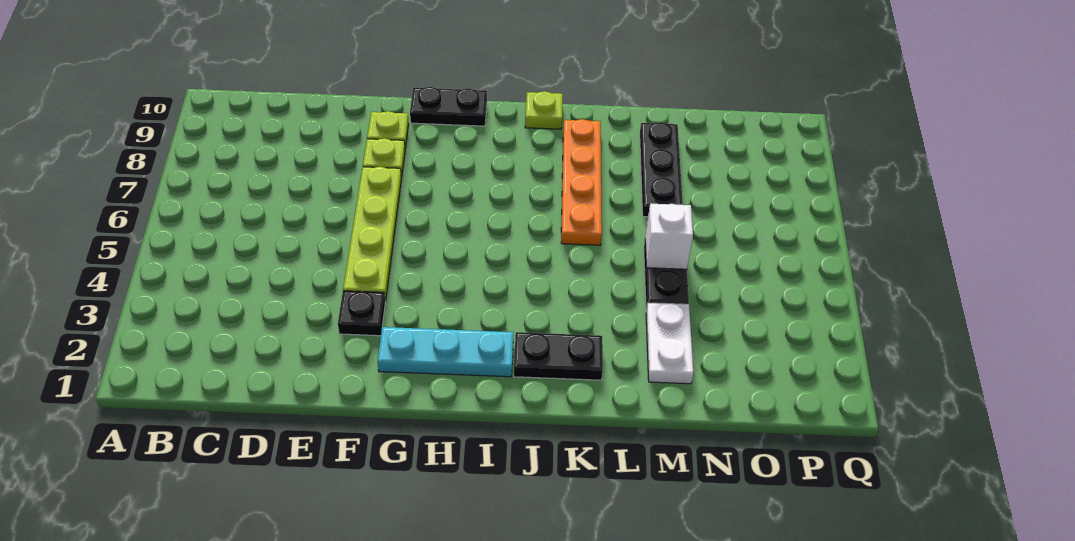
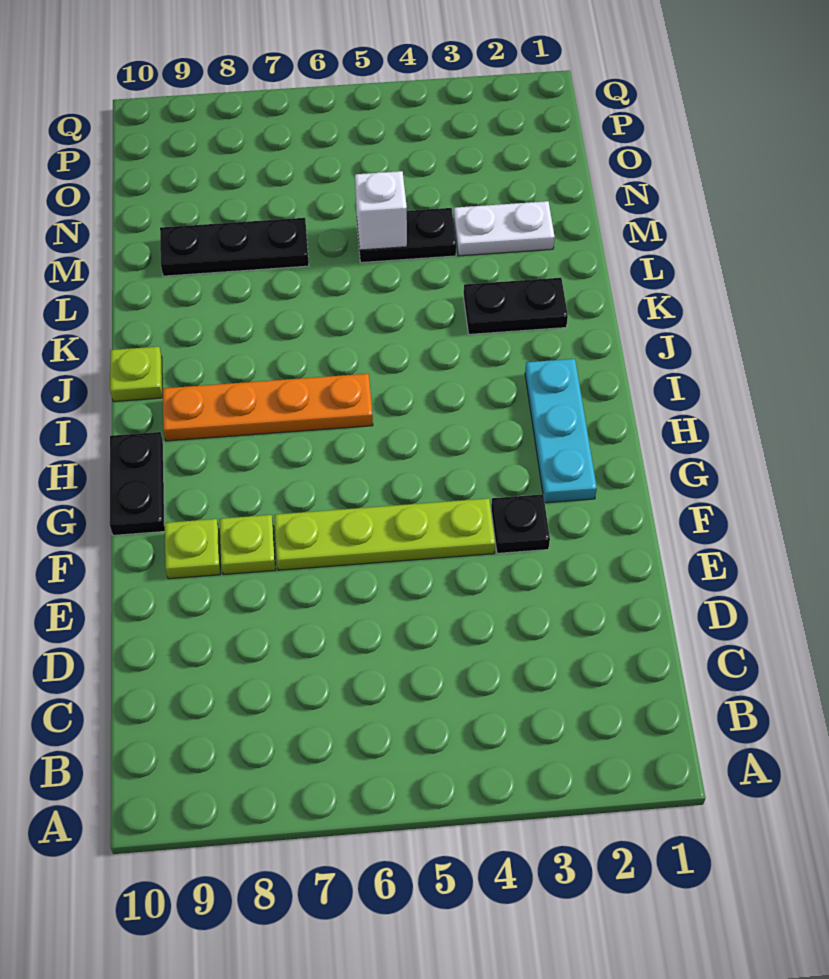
black plate J2:K2 level 1 -> black plate K2:K3 level 1
orange plate K6:K9 level 1 -> orange plate I6:I9 level 1

